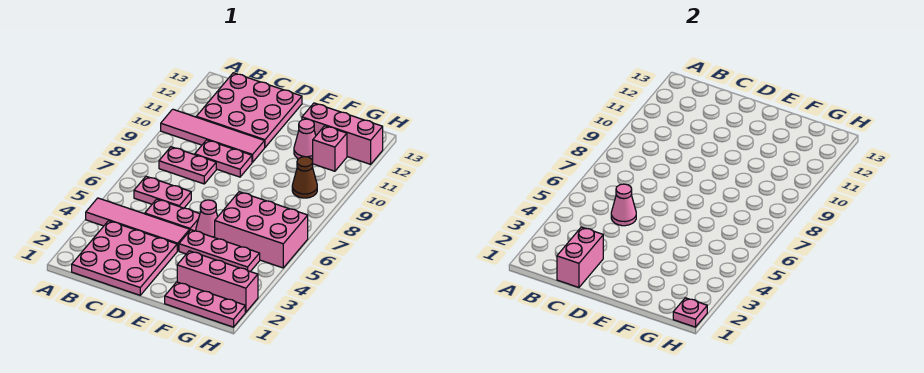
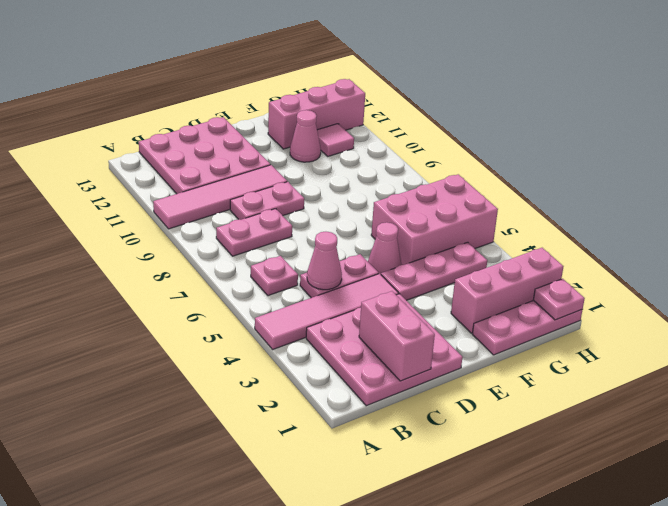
pink plate B6:C6 level 1 -> pink plate B6 level 1
brown cone G9 level 1 -> none
pink brick G11 level 1 -> pink tile G11 level 1

